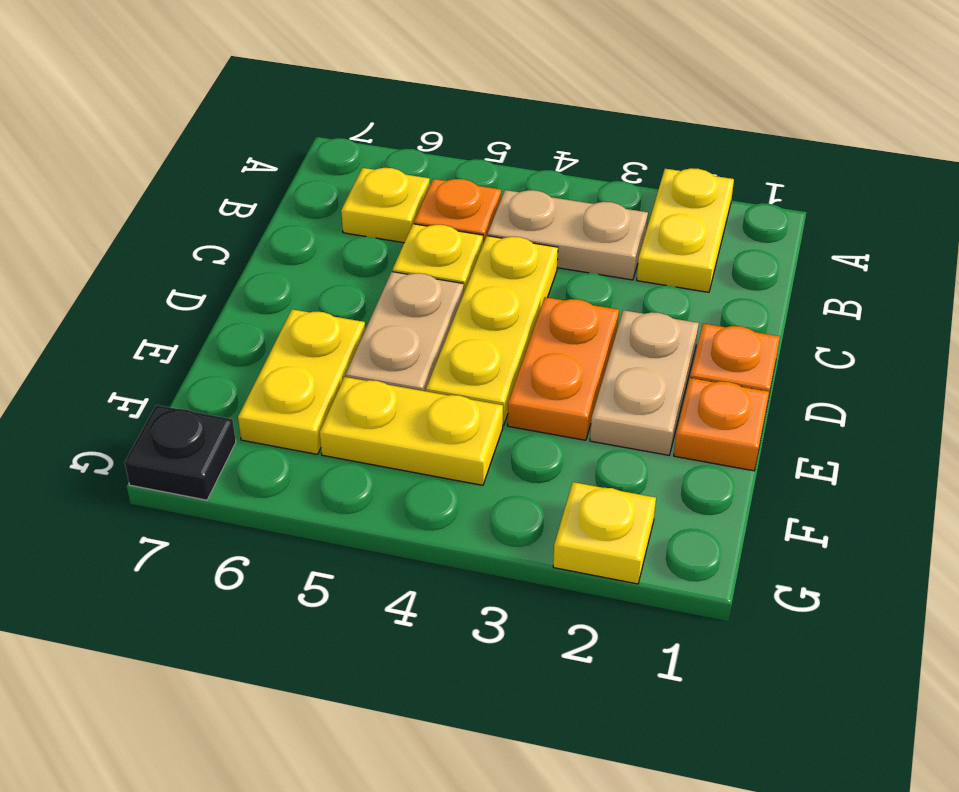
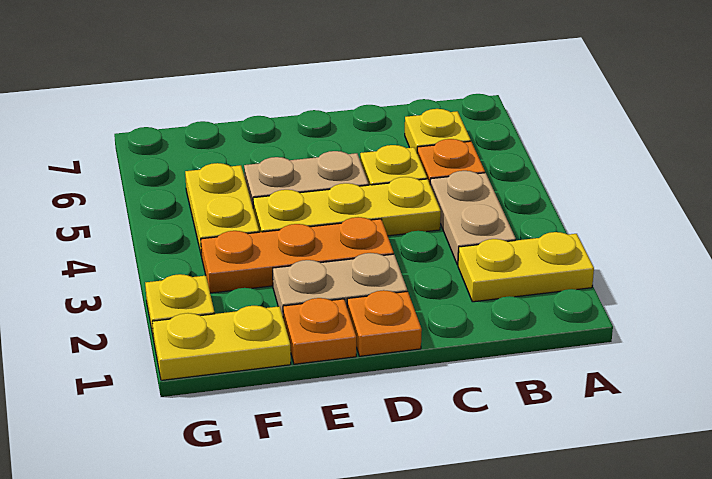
orange plate D3:E3 level 1 -> orange plate D3:F3 level 1
yellow plate E6:F6 level 1 -> yellow plate F1:G1 level 1
black plate G7 level 1 -> none

